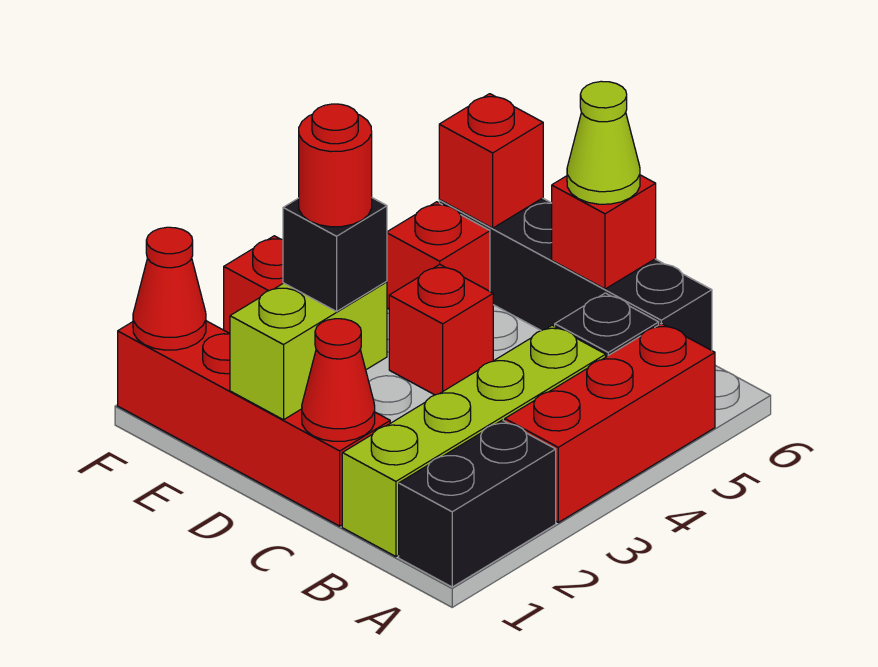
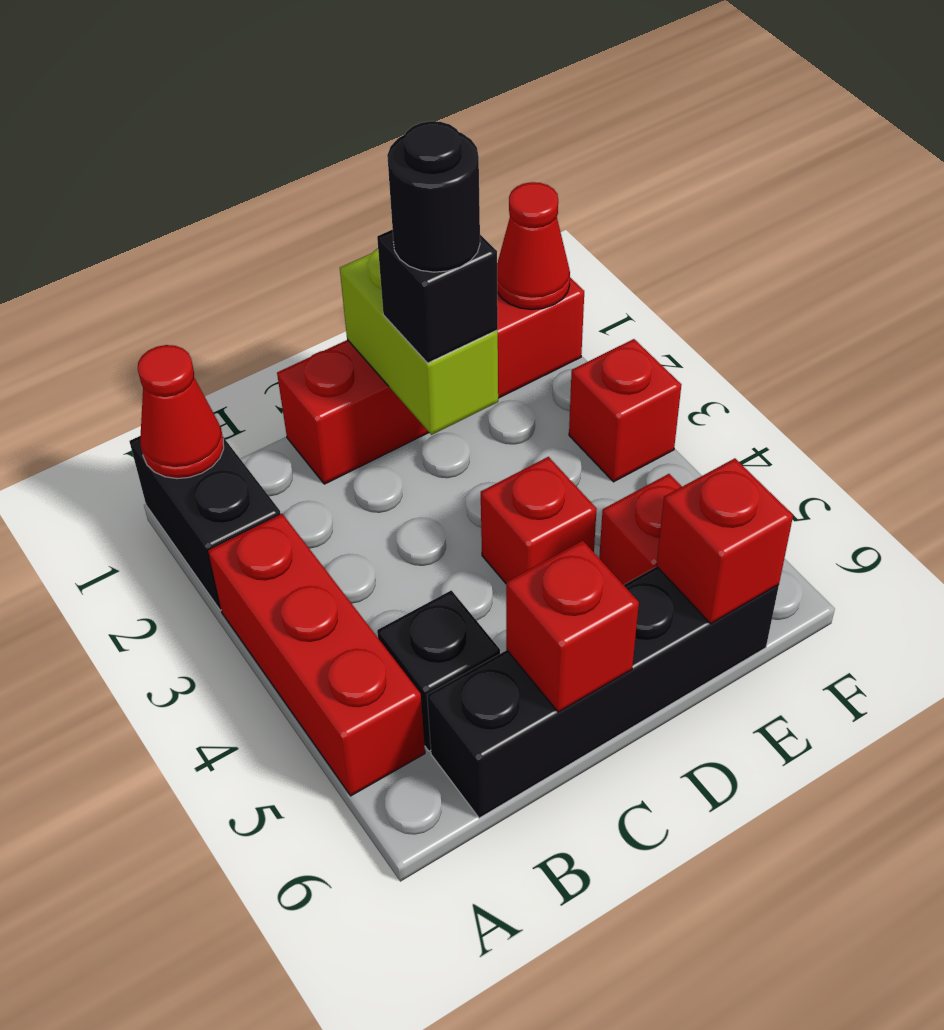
lime brick B1:B4 level 1 -> none
red cone C1 level 2 -> red cone A1 level 2
lime cone C6 level 3 -> none
red round brick D2 level 4 -> black round brick D2 level 4

